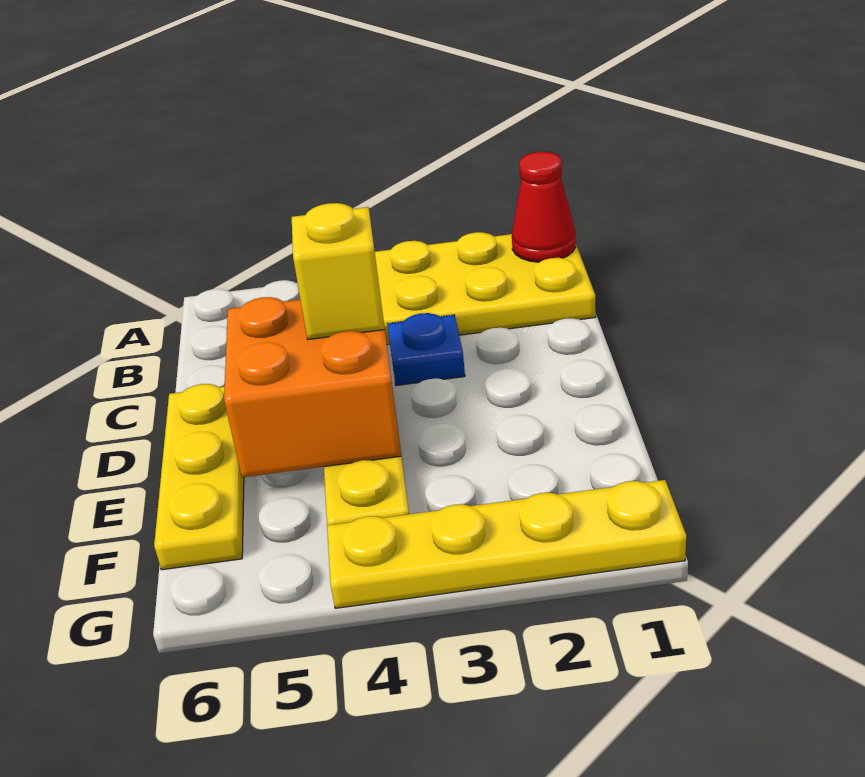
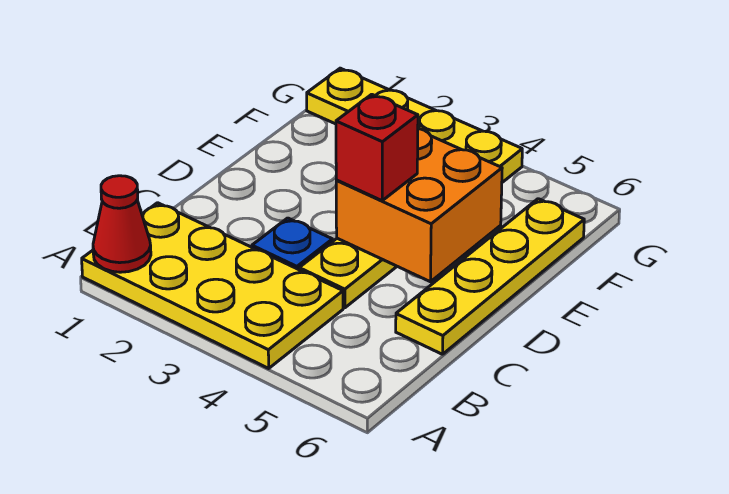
yellow brick D4 level 3 -> red brick D4 level 3
yellow plate D6:F6 level 1 -> yellow plate C6:F6 level 1

